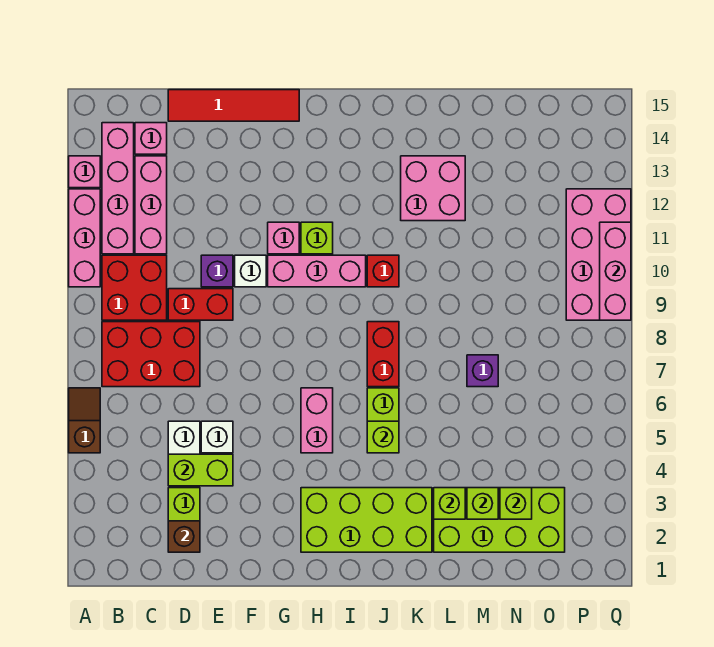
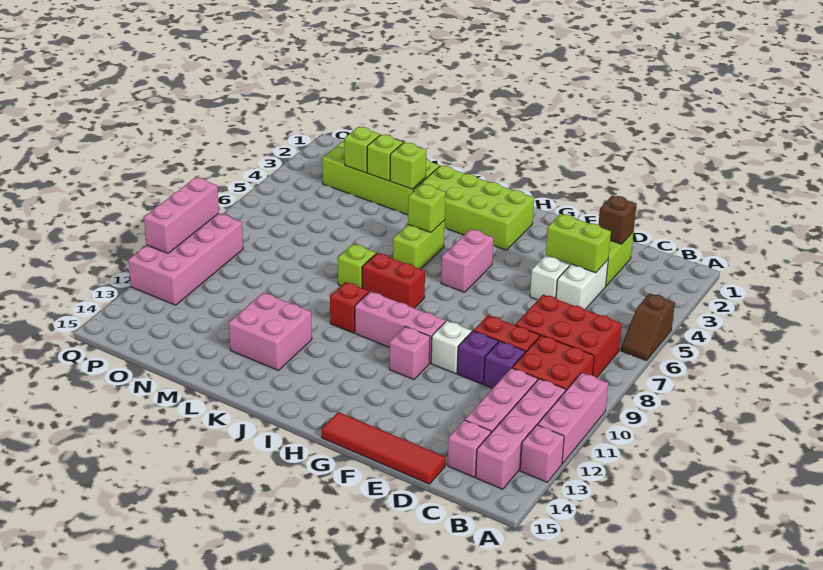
lime brick H11 level 1 -> lime brick K8 level 1
red brick J7:J8 level 1 -> red brick I8:J8 level 1
purple brick M7 level 1 -> purple brick D10 level 1

